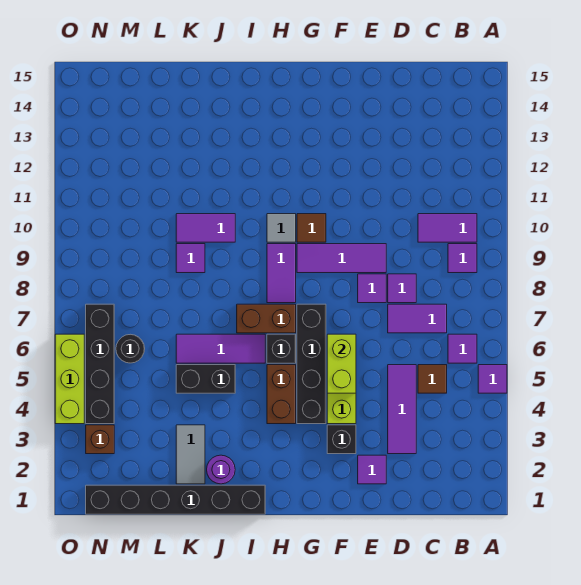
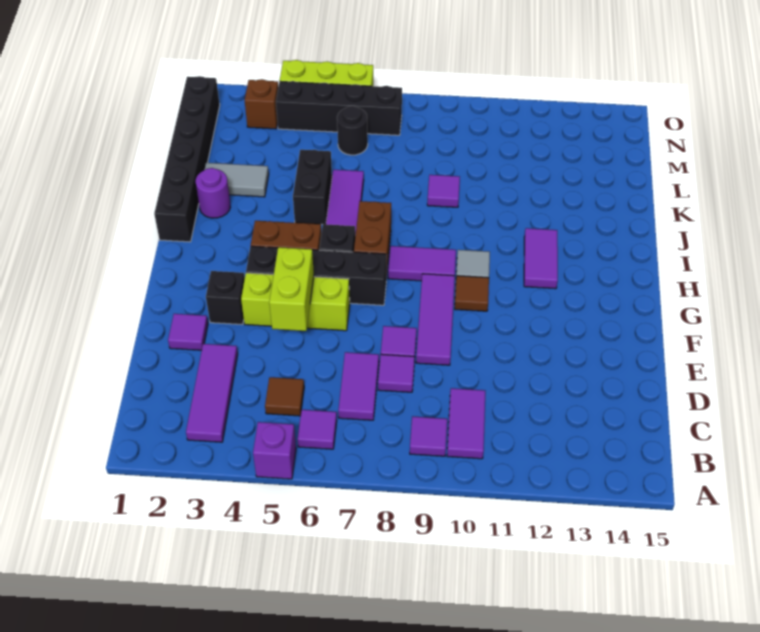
purple tile A5 level 1 -> purple brick A5 level 1
purple tile D3:D5 level 1 -> purple tile B3:D3 level 1
lime brick F5:F6 level 2 -> lime brick E5:F5 level 2
purple tile J10:K10 level 1 -> purple tile H12:I12 level 1

